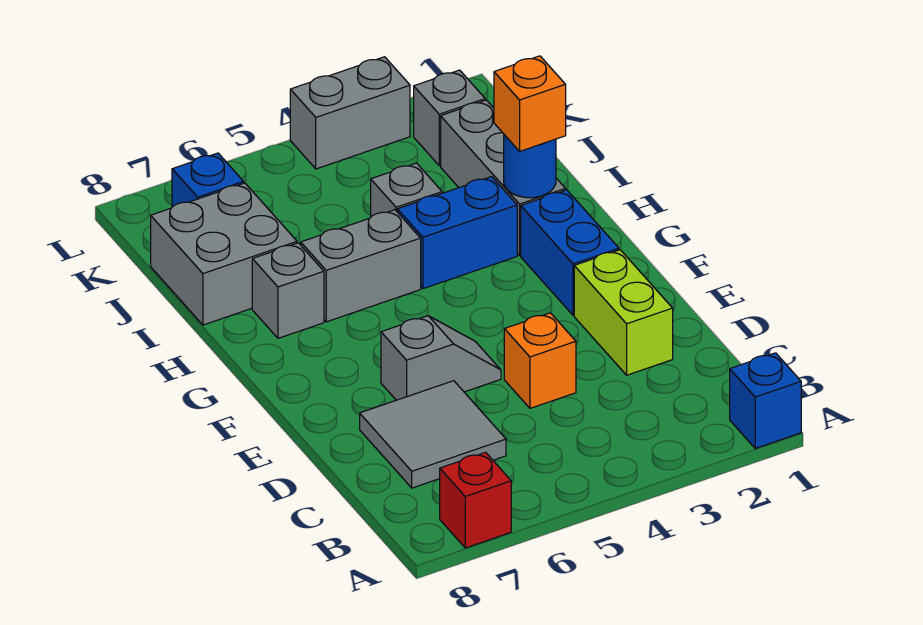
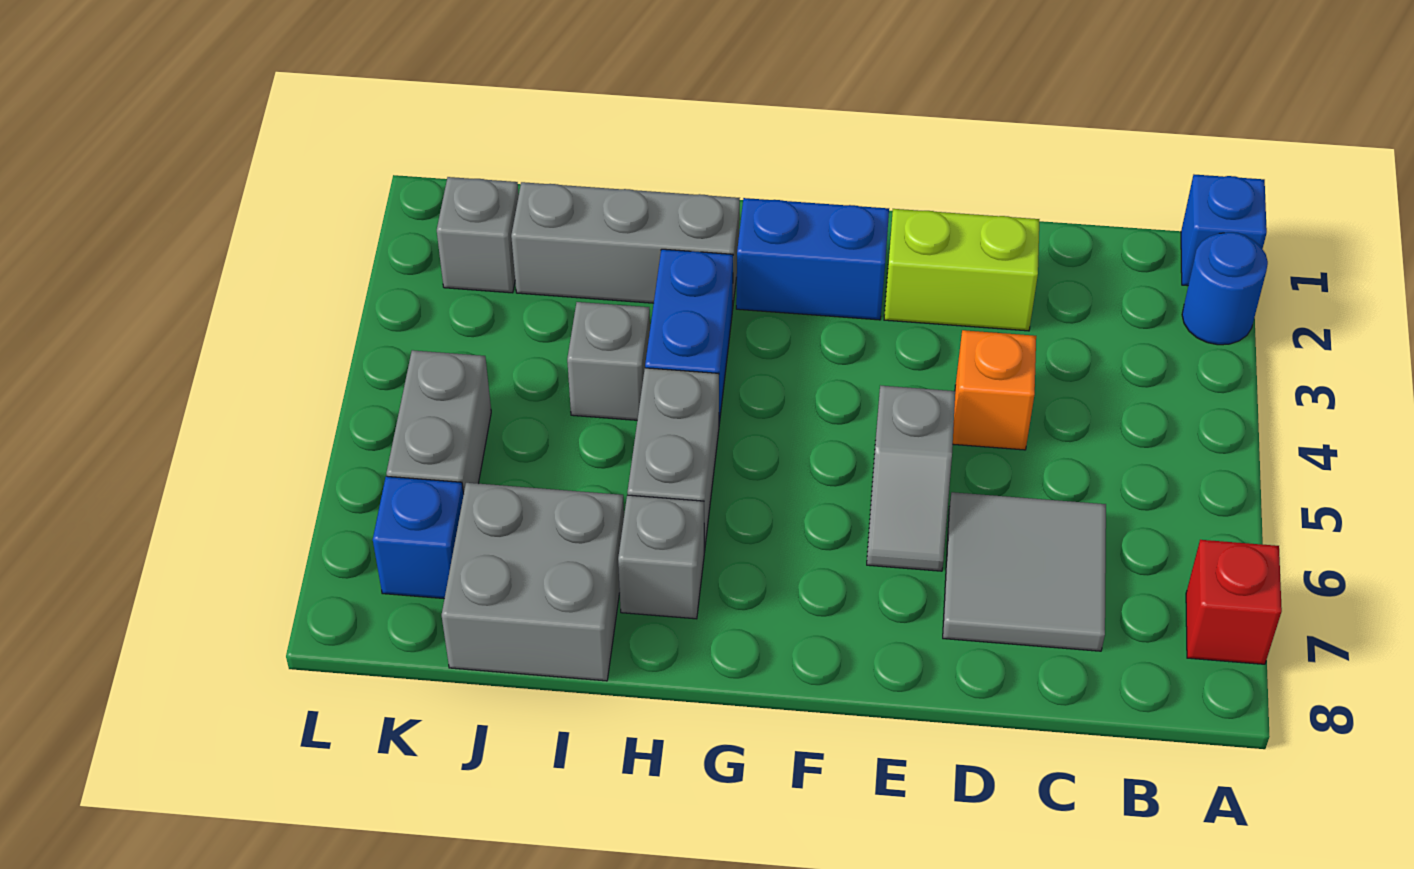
grey slope E5:E6 level 1 top 6 -> grey slope E5:E6 level 1 top 5
blue round brick H2 level 2 -> blue round brick A2 level 1
orange brick H2 level 3 -> none
grey brick L3:L4 level 1 -> grey brick K5:K6 level 1

